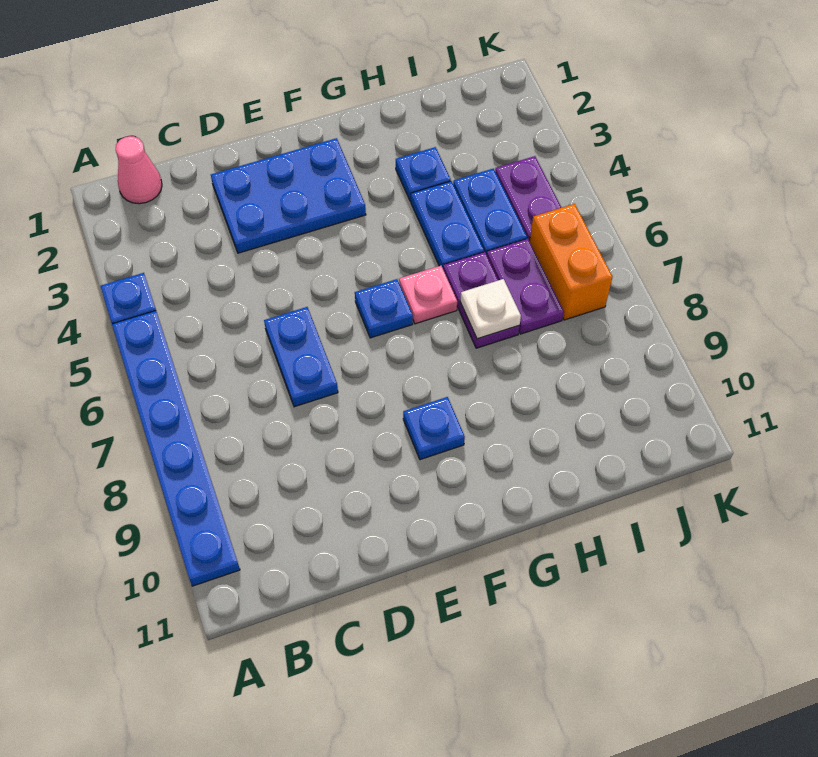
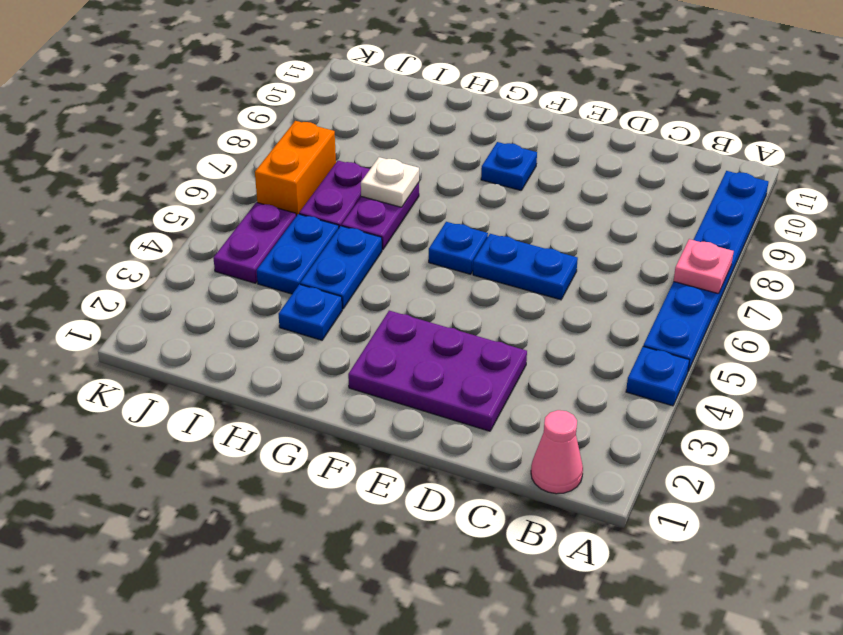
blue plate D2:F3 level 1 -> purple plate D2:F3 level 1
blue plate D6:D7 level 1 -> blue plate D6:E6 level 1
pink plate G6 level 1 -> pink plate A7 level 2

